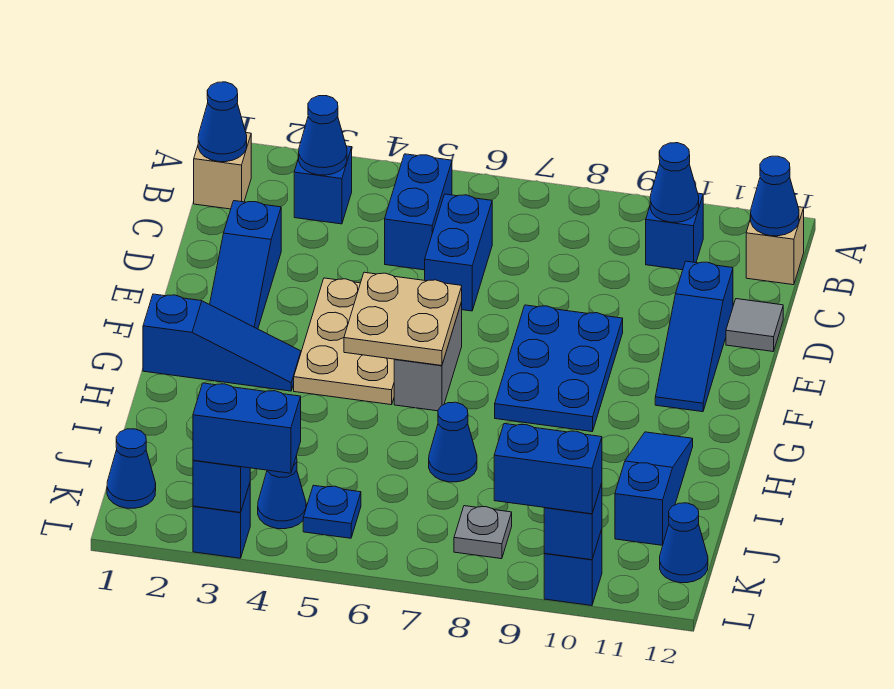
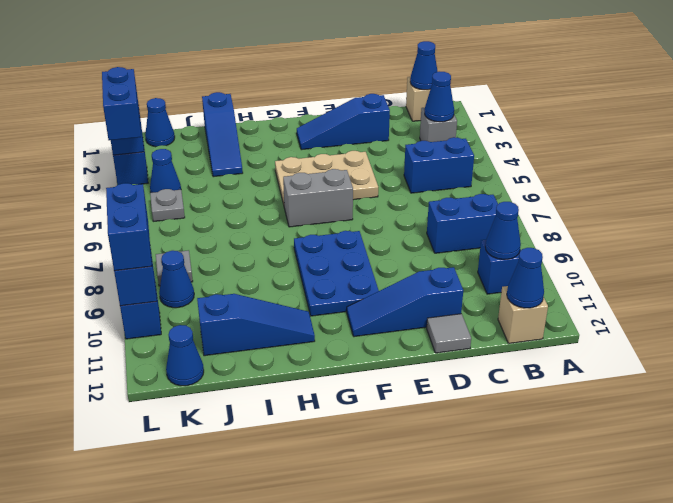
blue brick B3 level 1 -> grey brick B3 level 1
blue brick C6:D6 level 1 -> blue brick B8:C8 level 1
blue plate E8:G9 level 1 -> blue plate F8:G10 level 1
tan plate F5:G6 level 2 -> none
blue slope G1:G3 level 1 top 1 -> blue slope I1:I3 level 1 top 1
blue cone I7 level 1 -> blue cone K9 level 1
blue plate K5 level 1 -> grey plate K5 level 1

